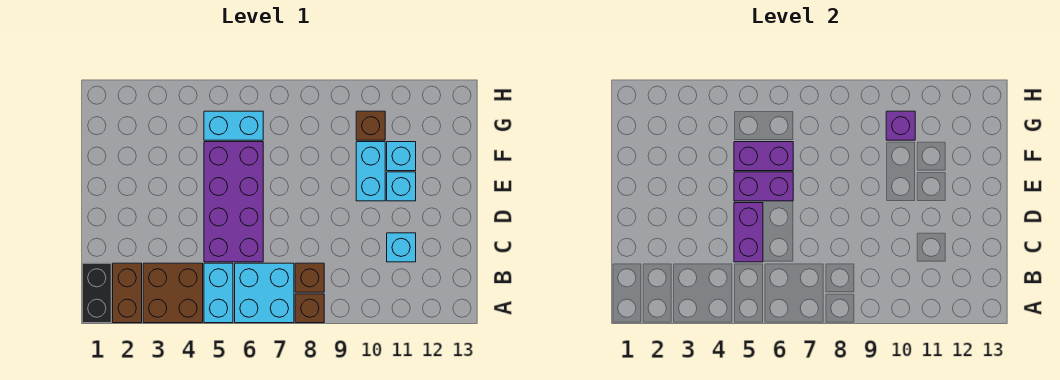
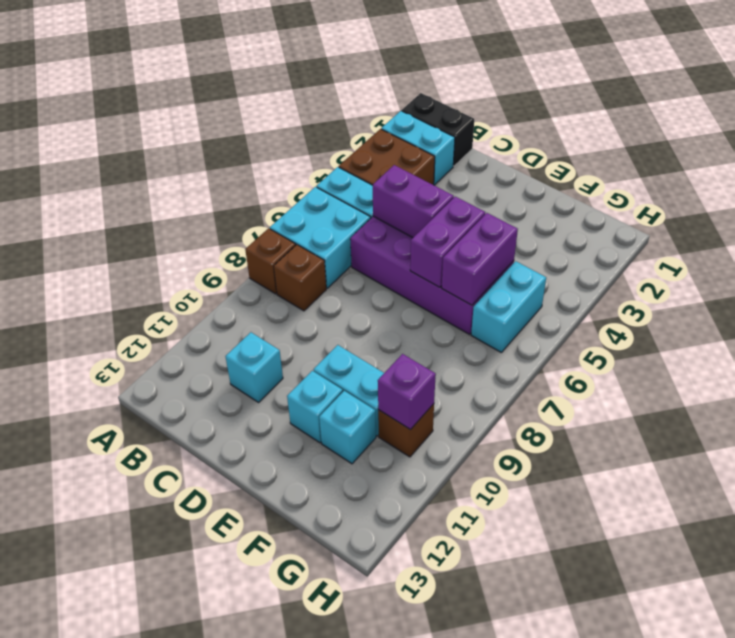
brown brick A2:B2 level 1 -> cyan brick A2:B2 level 1

